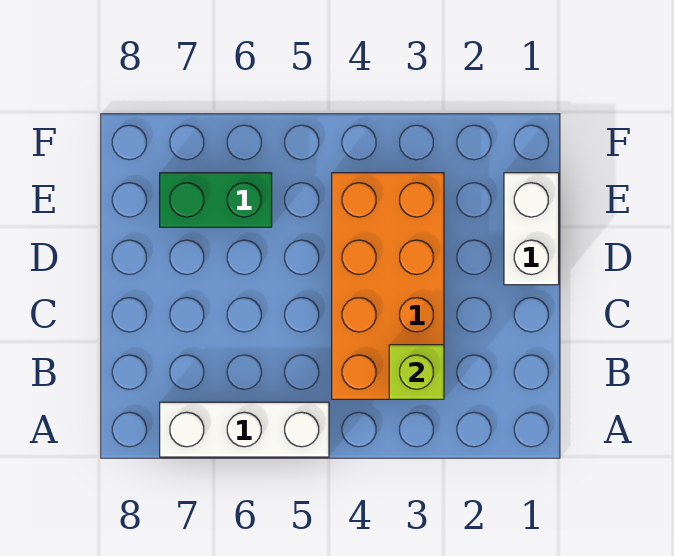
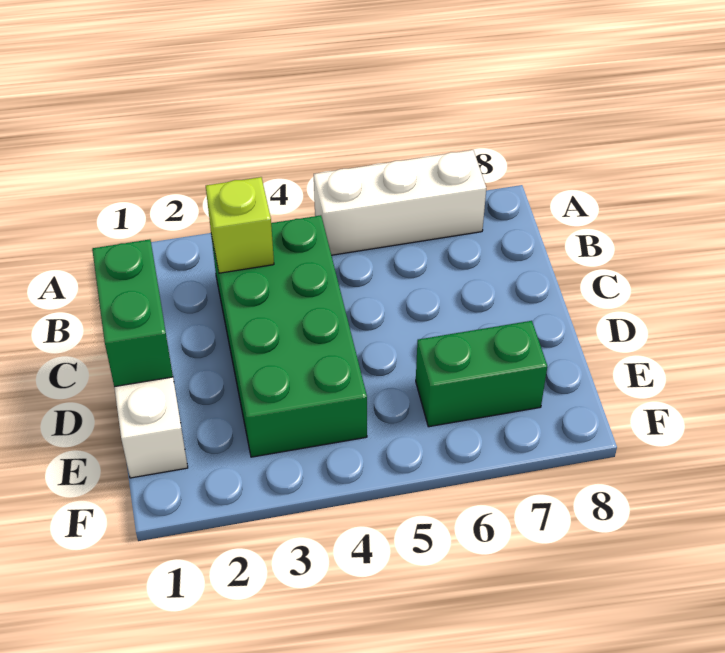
orange brick B3:E4 level 1 -> green brick B3:E4 level 1
none -> green brick C1:D1 level 2

